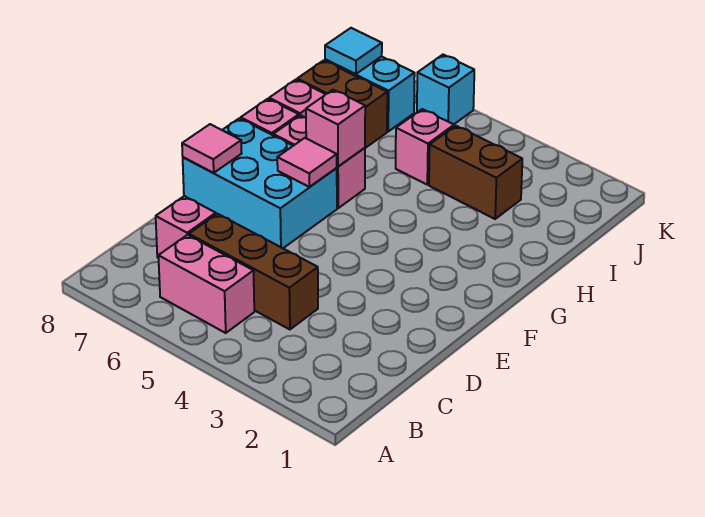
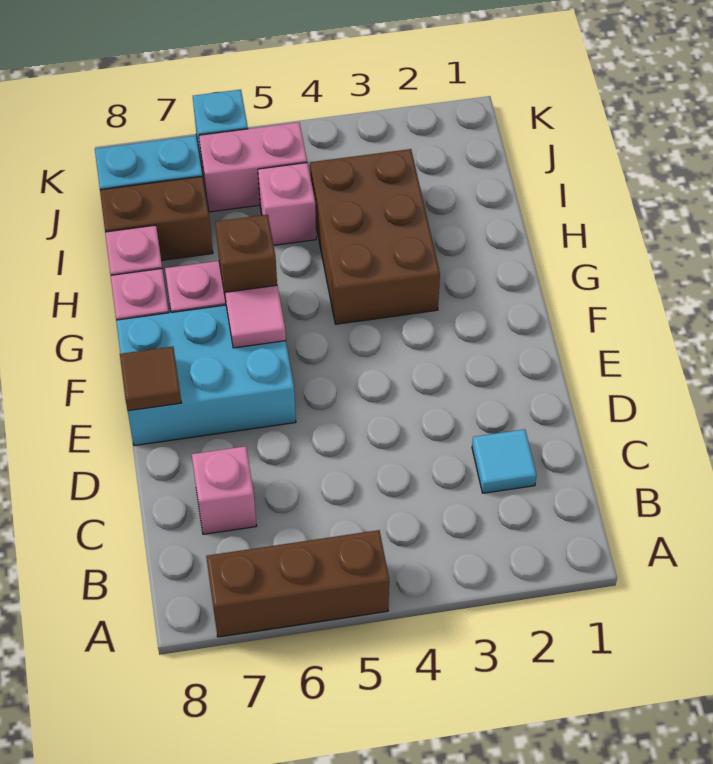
pink brick B5:B6 level 1 -> pink brick J5:J6 level 1
brown brick C4:C6 level 1 -> brown brick A5:A7 level 1
pink tile E8 level 2 -> brown tile E8 level 2
pink brick G6 level 2 -> brown brick G6 level 2
brown brick I3:I4 level 1 -> brown brick G3:I4 level 1
cyan tile J8 level 2 -> cyan tile C2 level 1

